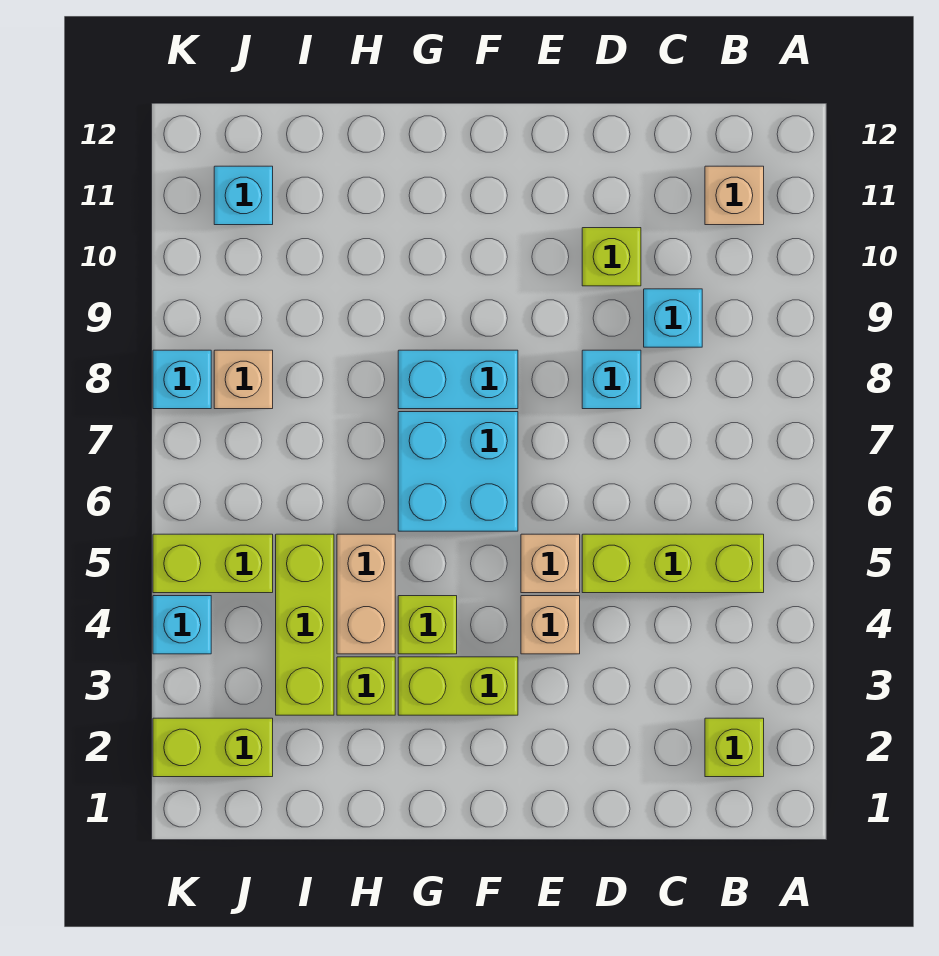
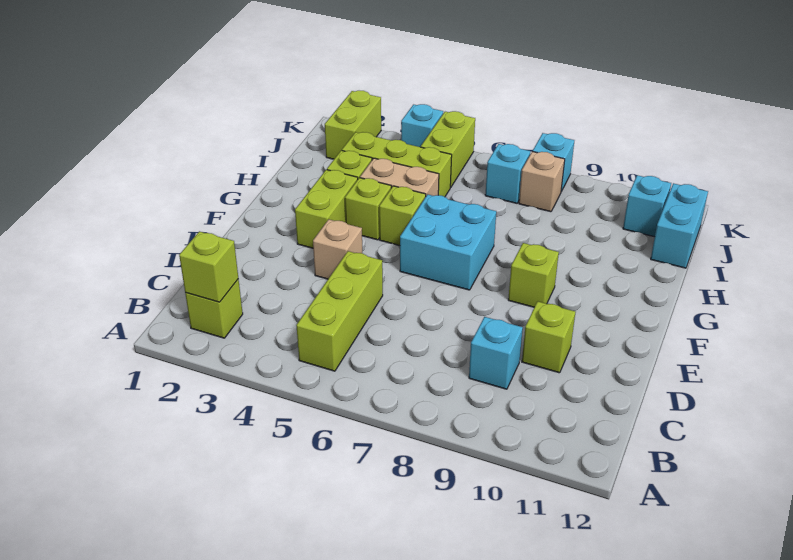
none -> lime brick B2 level 2
tan brick B11 level 1 -> none
cyan brick D8 level 1 -> cyan brick J7 level 1
tan brick E5 level 1 -> none
cyan brick F8:G8 level 1 -> cyan brick I12:J12 level 1
none -> lime brick F9 level 1
none -> lime brick G5 level 1

